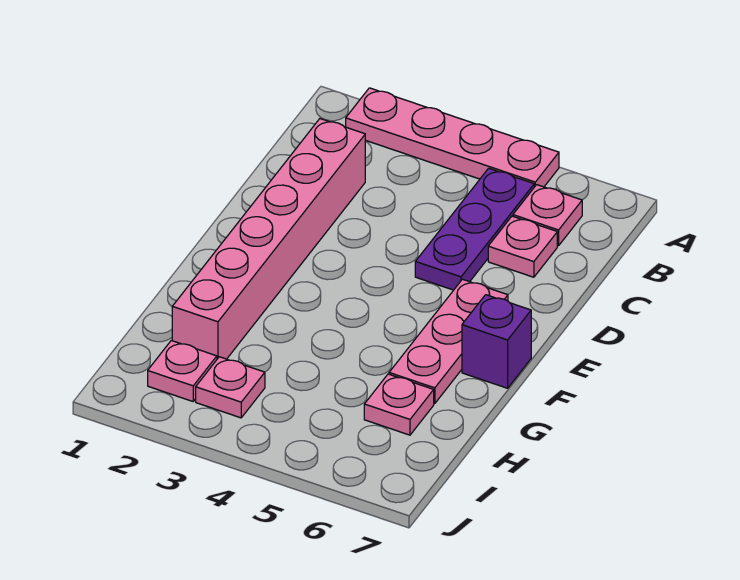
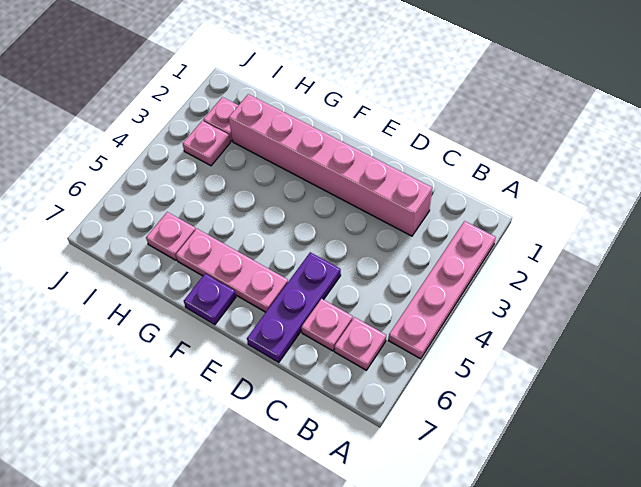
purple plate B5:D5 level 1 -> purple plate D5:D7 level 1
purple brick F7 level 1 -> purple plate F7 level 1

